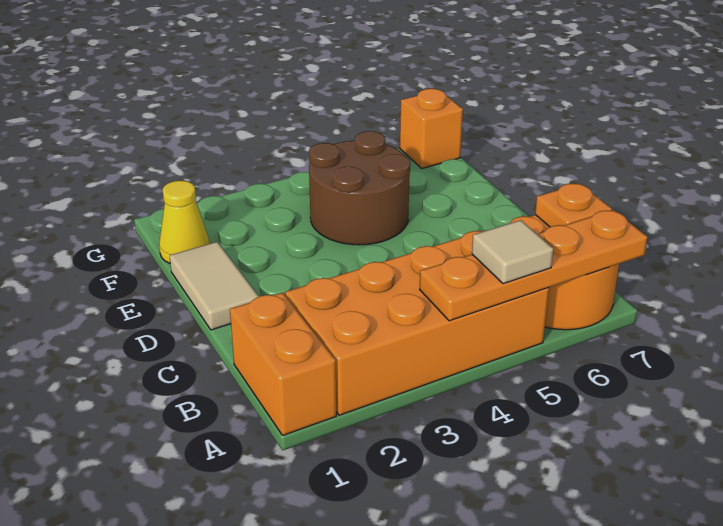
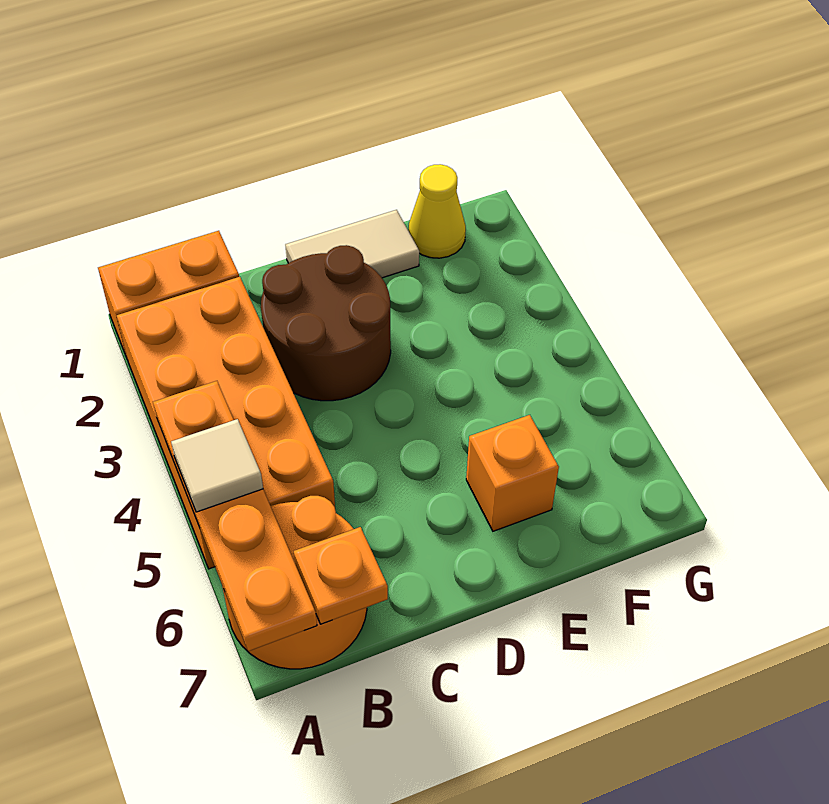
brown round brick E4:F5 level 1 -> brown round brick C2:D3 level 1
orange brick G7 level 1 -> orange brick E6 level 1

